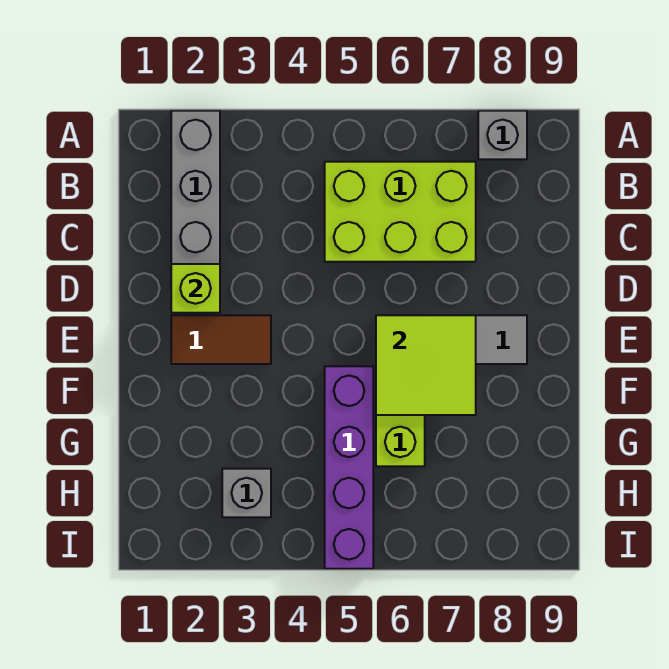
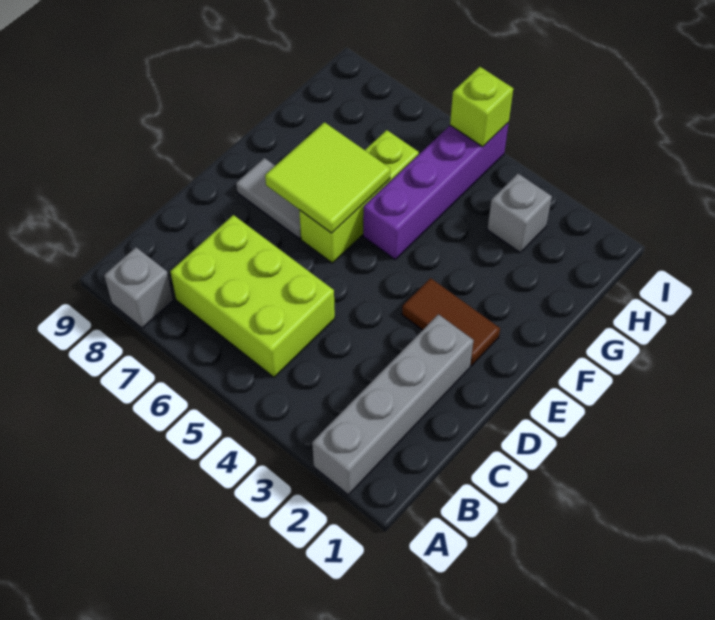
lime brick D2 level 2 -> lime brick I5 level 2

